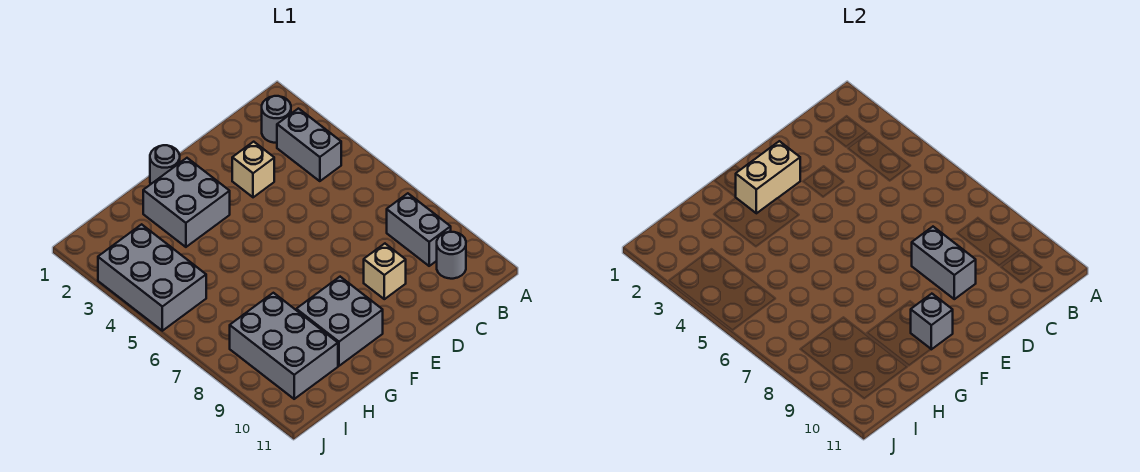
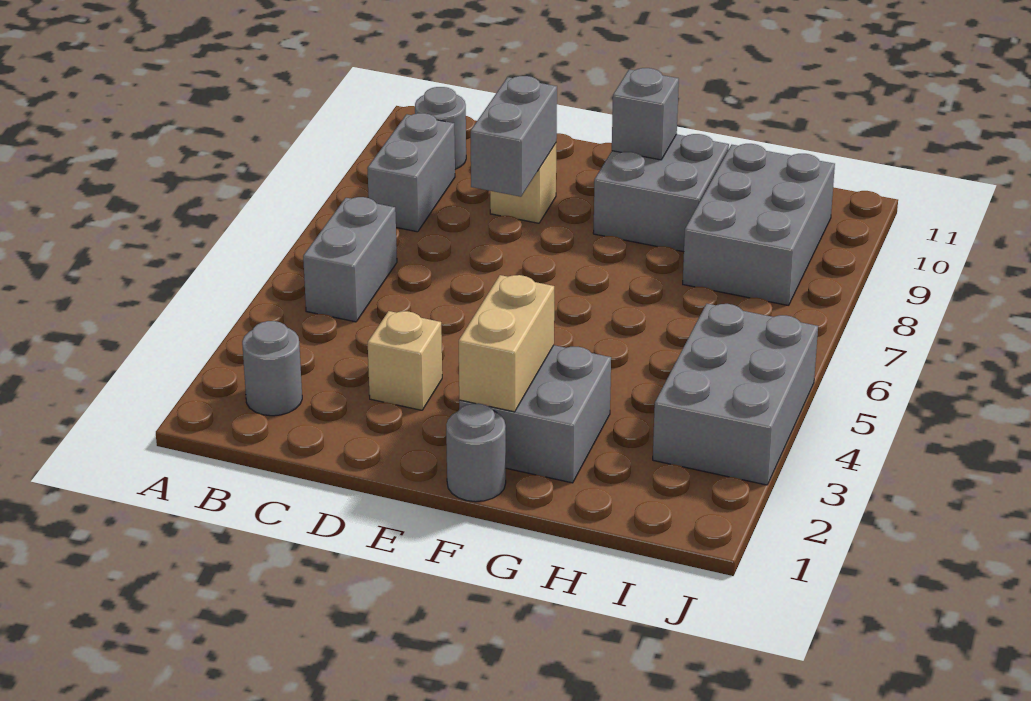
grey brick B3:B4 level 1 -> grey brick B5:B6 level 1
tan brick E2:F2 level 2 -> tan brick F2:F3 level 2

